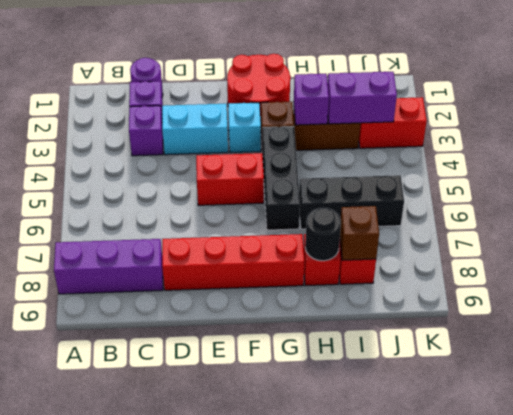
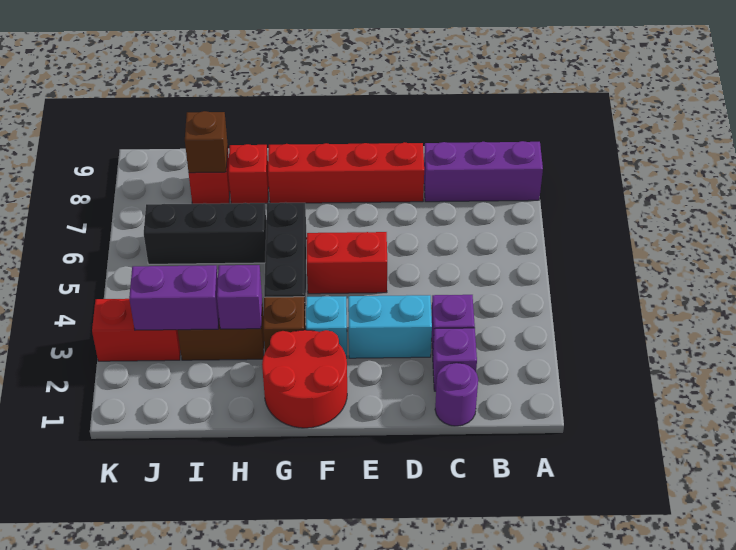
black round brick H8 level 2 -> none

